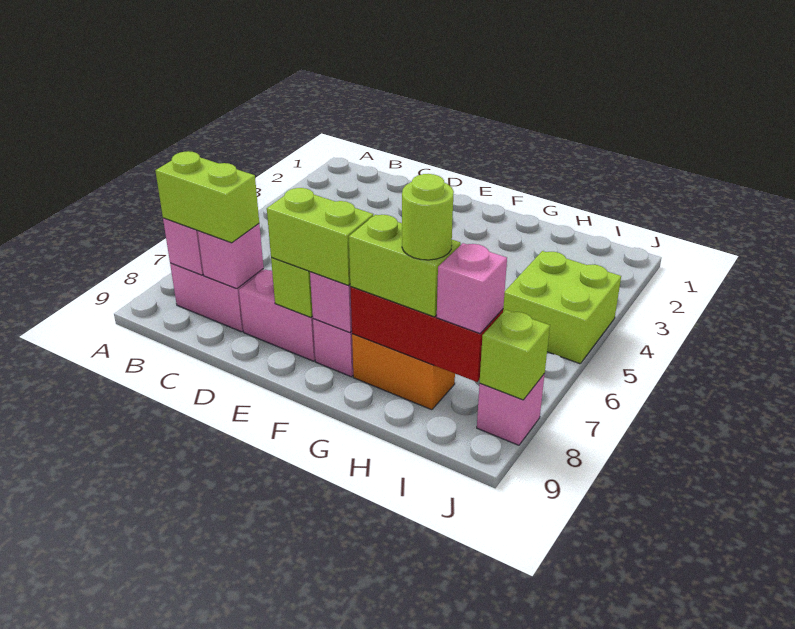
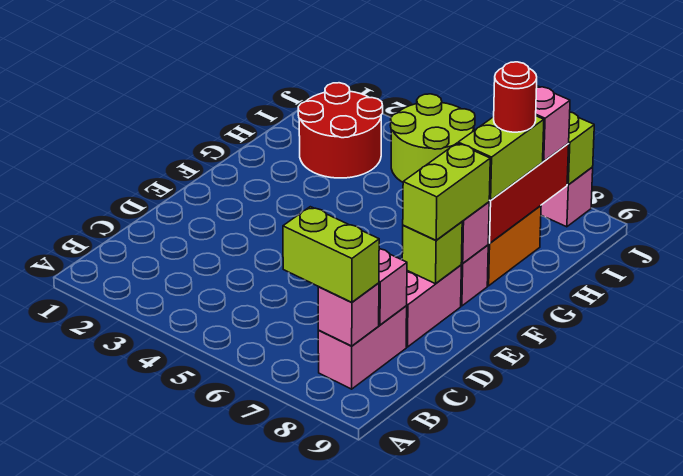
lime brick B8:C8 level 3 -> lime brick B7:B8 level 3
none -> red round brick H2:I3 level 1
lime round brick H8 level 4 -> red round brick H8 level 4
lime brick I4:J5 level 1 -> lime round brick I4:J5 level 1

